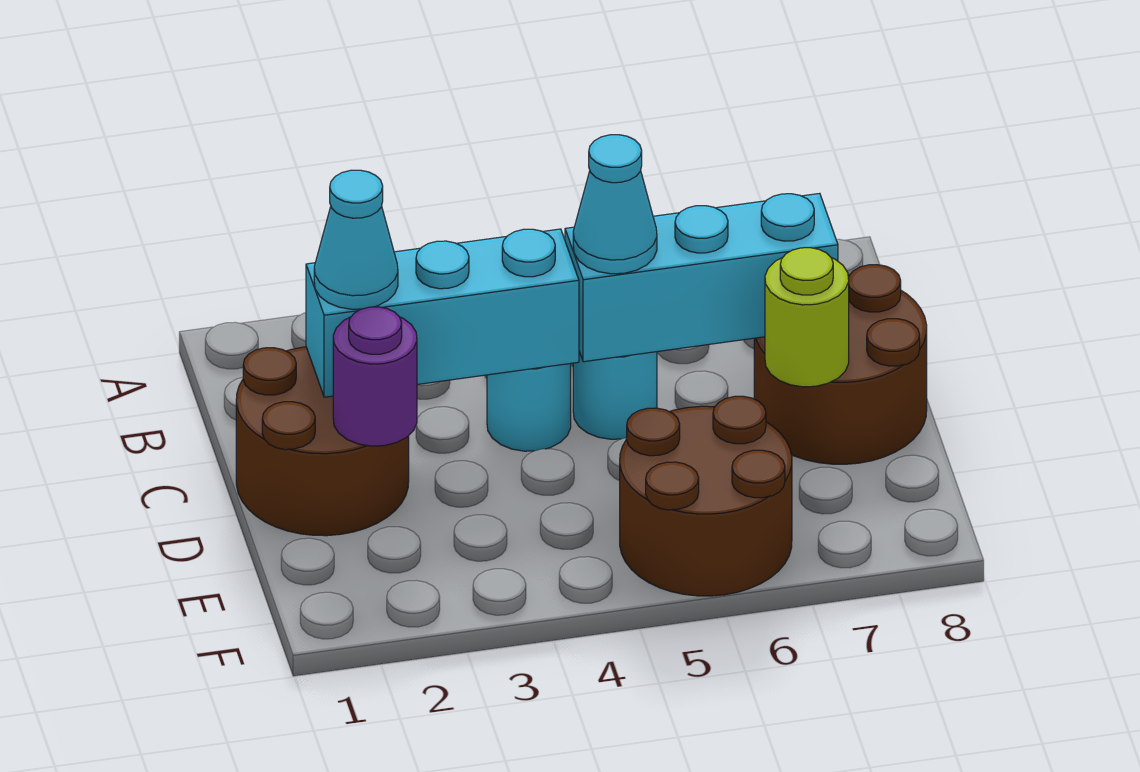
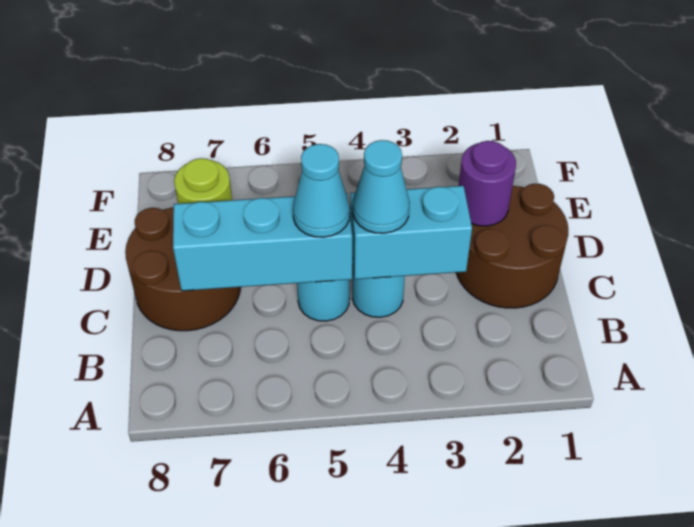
cyan brick C2:C4 level 2 -> cyan brick C3:C4 level 2
cyan cone C2 level 3 -> cyan cone C4 level 3
brown round brick E5:F6 level 1 -> none

